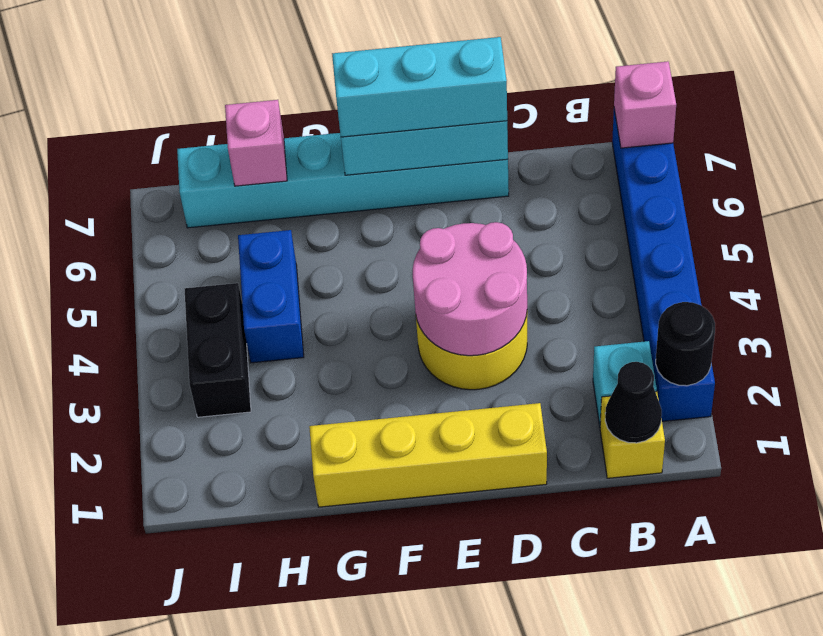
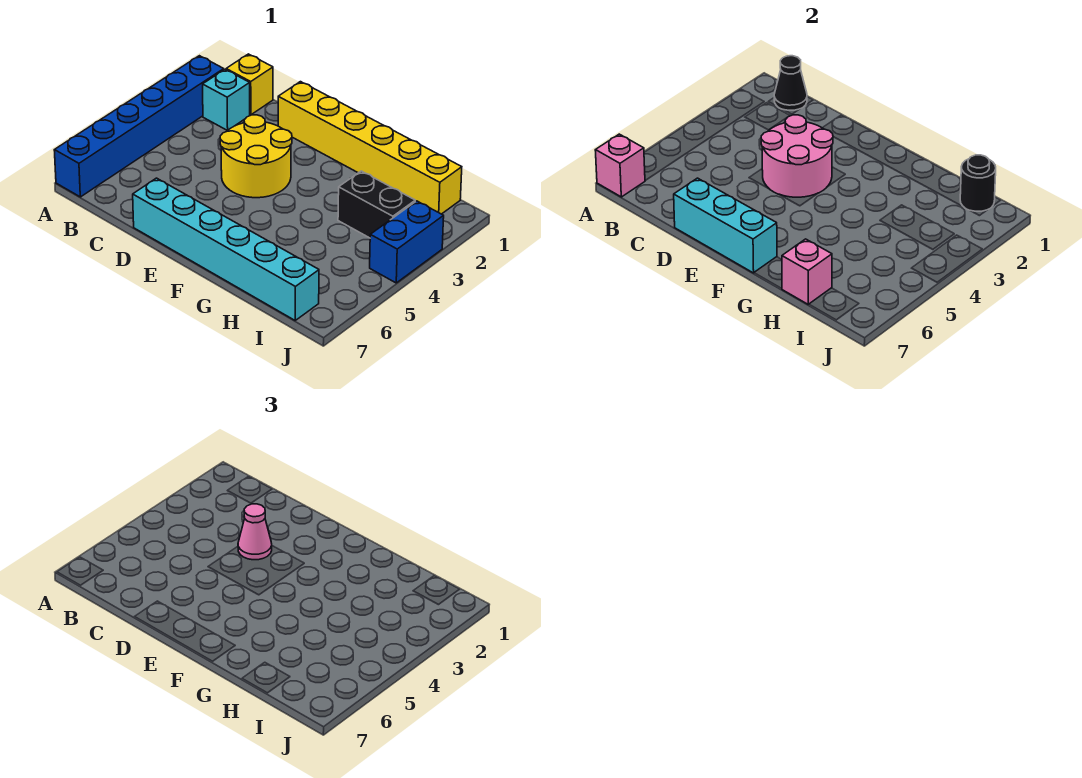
black round brick A2 level 2 -> black round brick I1 level 2
yellow brick D1:G1 level 1 -> yellow brick D1:I1 level 1
none -> pink cone D3 level 3
cyan brick D7:F7 level 3 -> none
blue brick H4:H5 level 1 -> blue brick J3:J4 level 1
black brick I3:I4 level 1 -> black brick H3:I3 level 1

